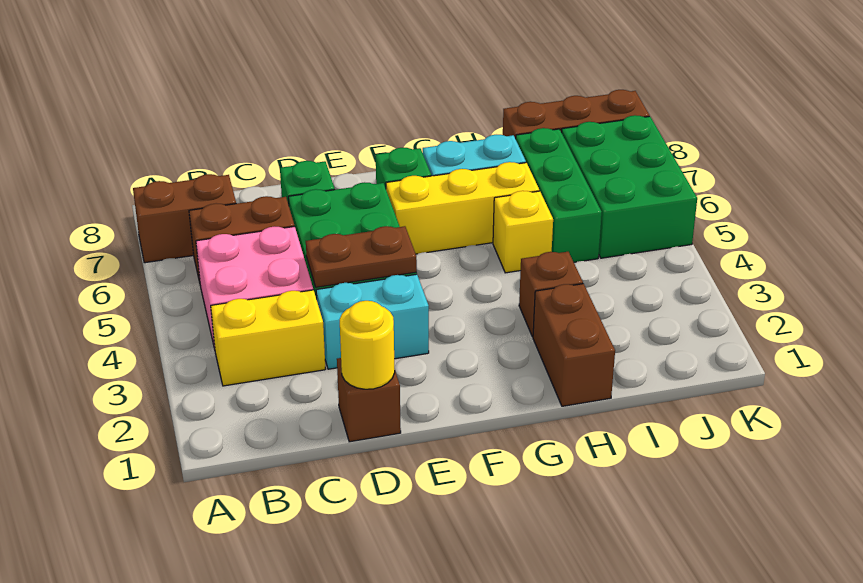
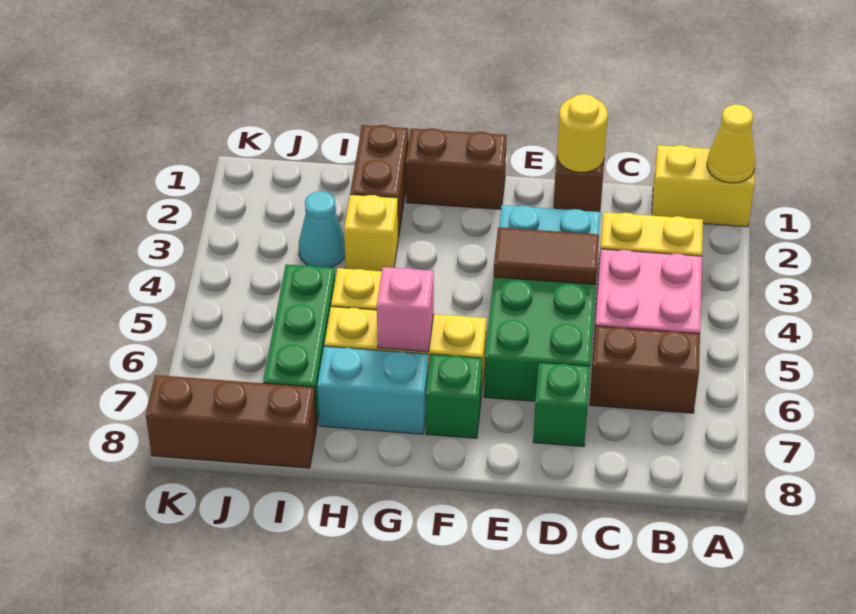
none -> yellow brick A1:B1 level 1
none -> yellow cone A1 level 2
brown brick A7:B7 level 1 -> brown brick F1:G1 level 1
brown plate D4:E4 level 2 -> brown tile D4:E4 level 2
none -> pink brick G6 level 2
brown brick H3 level 1 -> yellow brick H3 level 1
none -> cyan cone I3 level 1
green brick J5:K7 level 1 -> none

